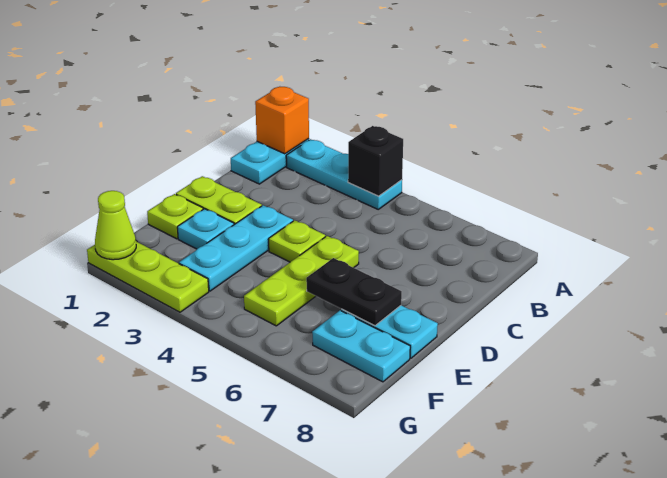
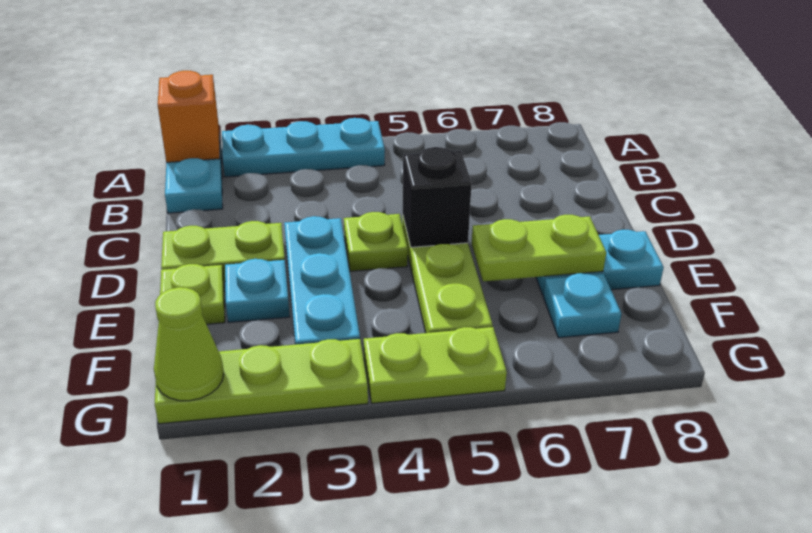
black brick A4 level 2 -> black brick D5 level 2
black plate E6:E7 level 2 -> lime plate E6:E7 level 2
cyan plate F7:F8 level 1 -> cyan plate F7 level 1
none -> lime plate G4:G5 level 1

